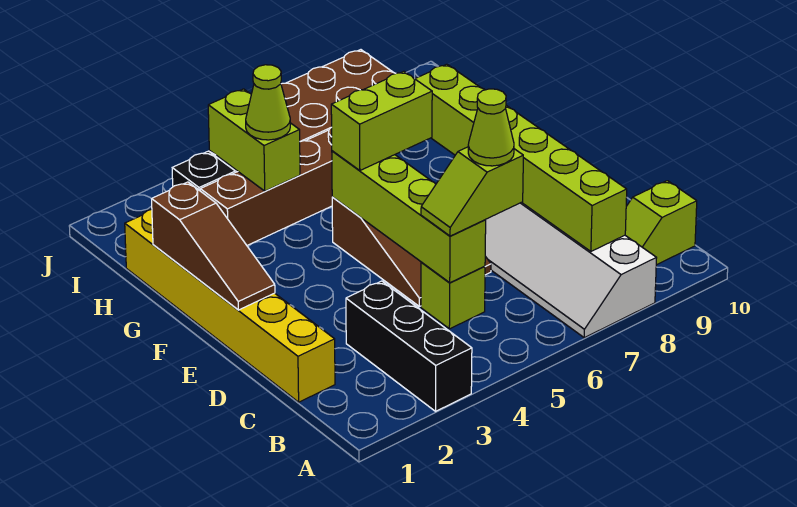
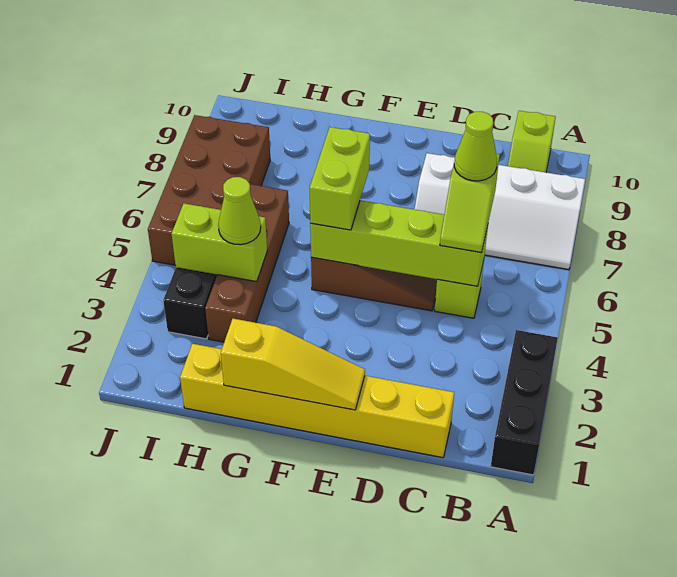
black brick A3:C3 level 1 -> black brick A1:A3 level 1
lime brick B8:G8 level 2 -> none
brown slope E1:G1 level 2 top G -> yellow slope E1:G1 level 2 top G

